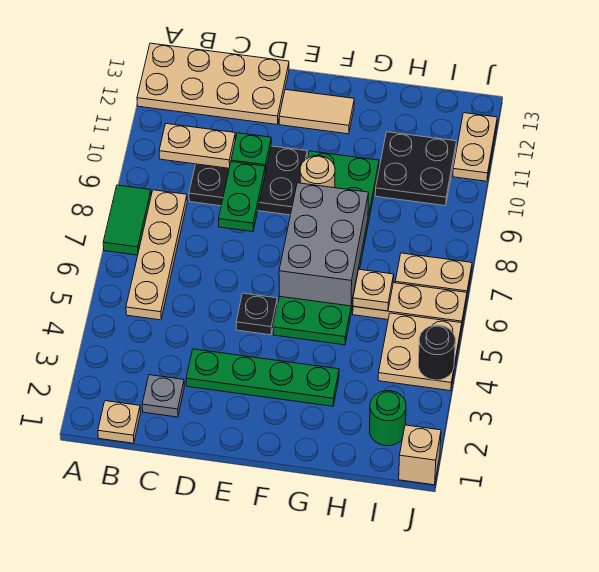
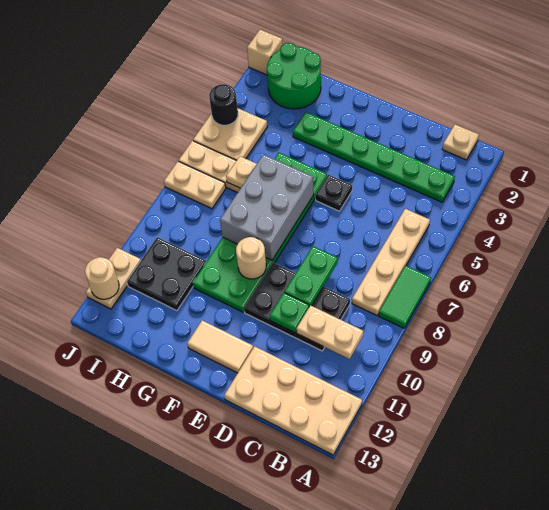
grey plate C2 level 1 -> none
green plate D3:G3 level 1 -> green plate B3:G3 level 1
green round brick I2 level 1 -> green round brick H1:I2 level 1
none -> tan round brick J12 level 2

